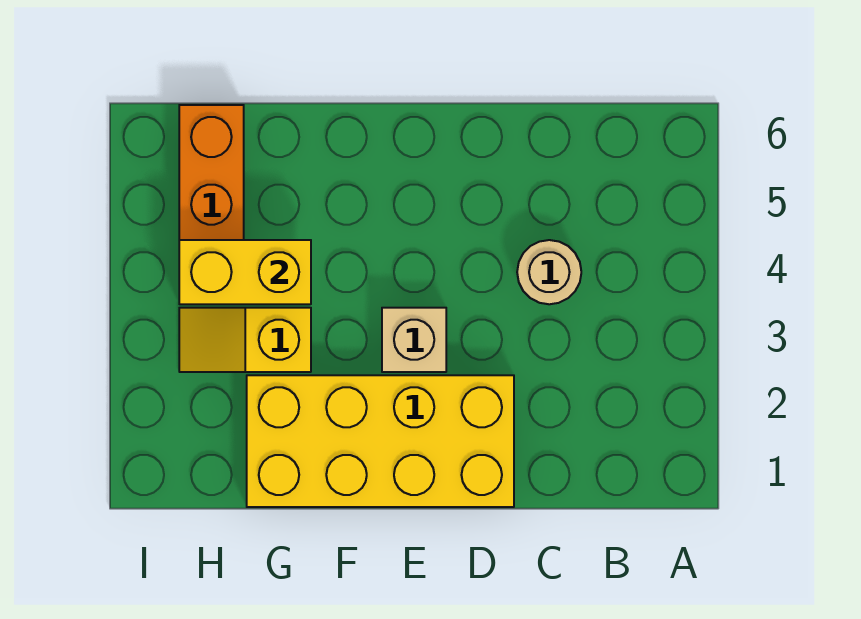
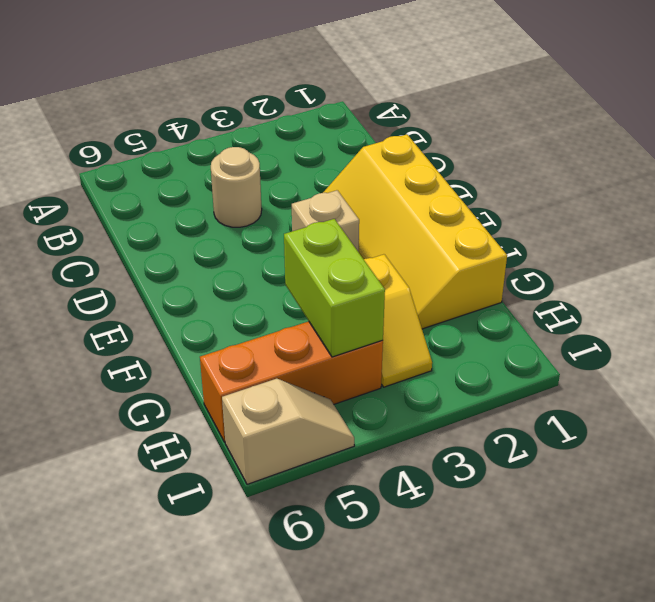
yellow brick D1:G2 level 1 -> yellow slope D1:G2 level 1 top 1
yellow brick G4:H4 level 2 -> lime brick G4:H4 level 2
none -> tan slope I5:I6 level 1 top 6

